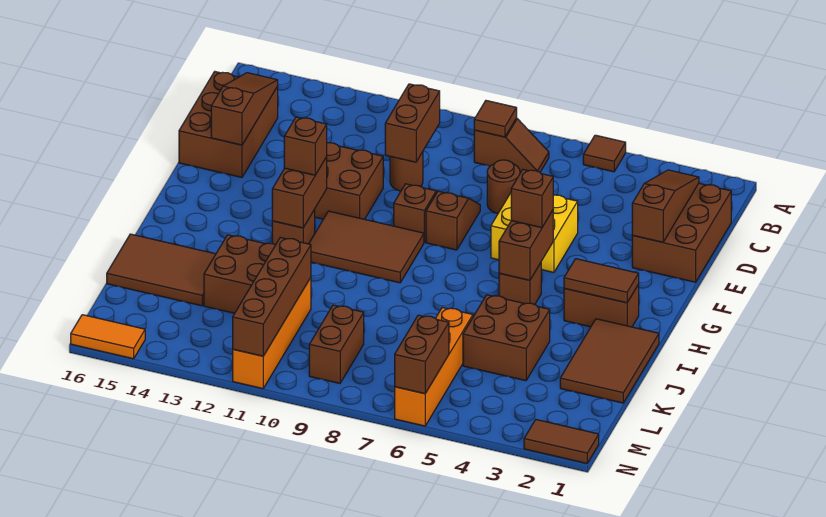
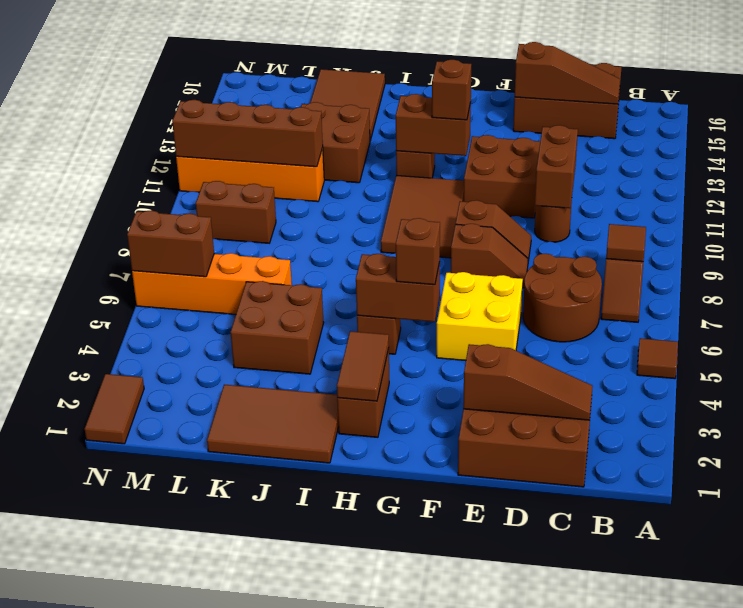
brown brick C10:D10 level 2 -> brown brick D10:D11 level 2
brown round brick D7 level 1 -> brown round brick C6:D7 level 1
orange tile N15:N16 level 1 -> none

